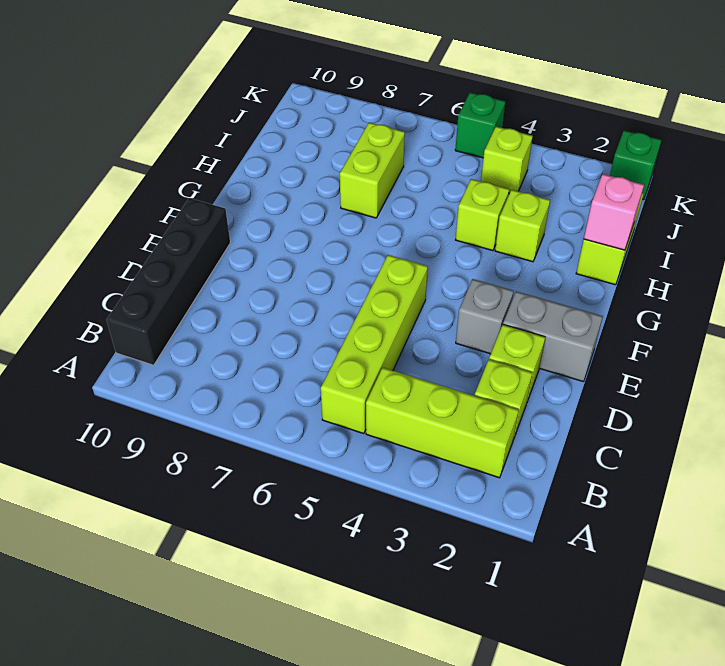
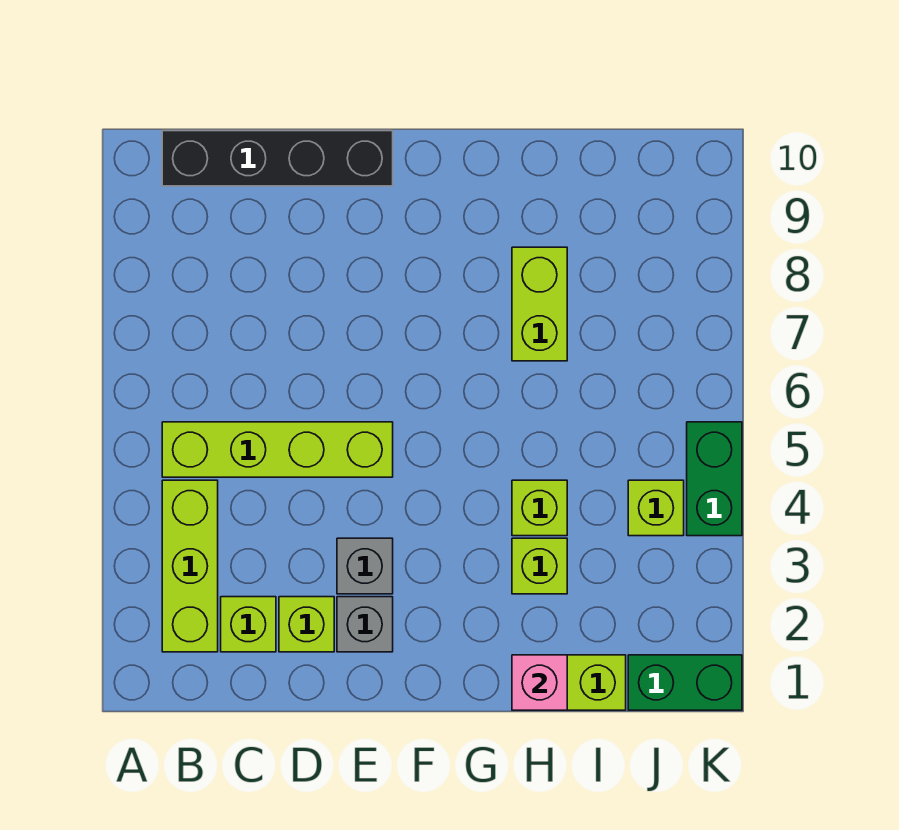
grey brick E1:E2 level 1 -> grey brick E2 level 1
lime brick H7:I7 level 1 -> lime brick H7:H8 level 1
green brick K1 level 1 -> green brick J1:K1 level 1
green brick K5 level 1 -> green brick K4:K5 level 1

